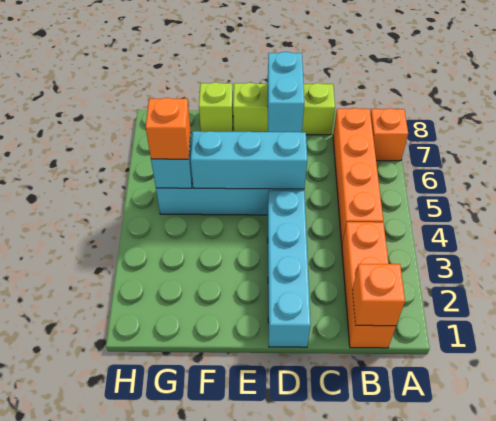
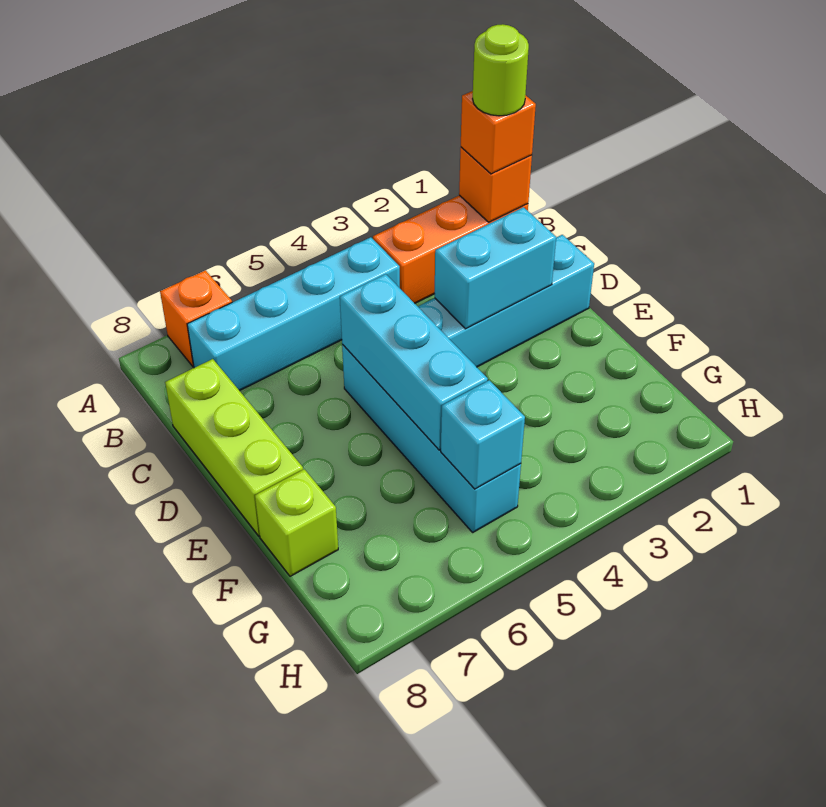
none -> lime round brick B1 level 4
orange brick B4:B7 level 1 -> cyan brick B4:B7 level 1
cyan brick D7:D8 level 2 -> cyan brick D2:D3 level 2
orange brick G5 level 3 -> orange brick B1 level 3

